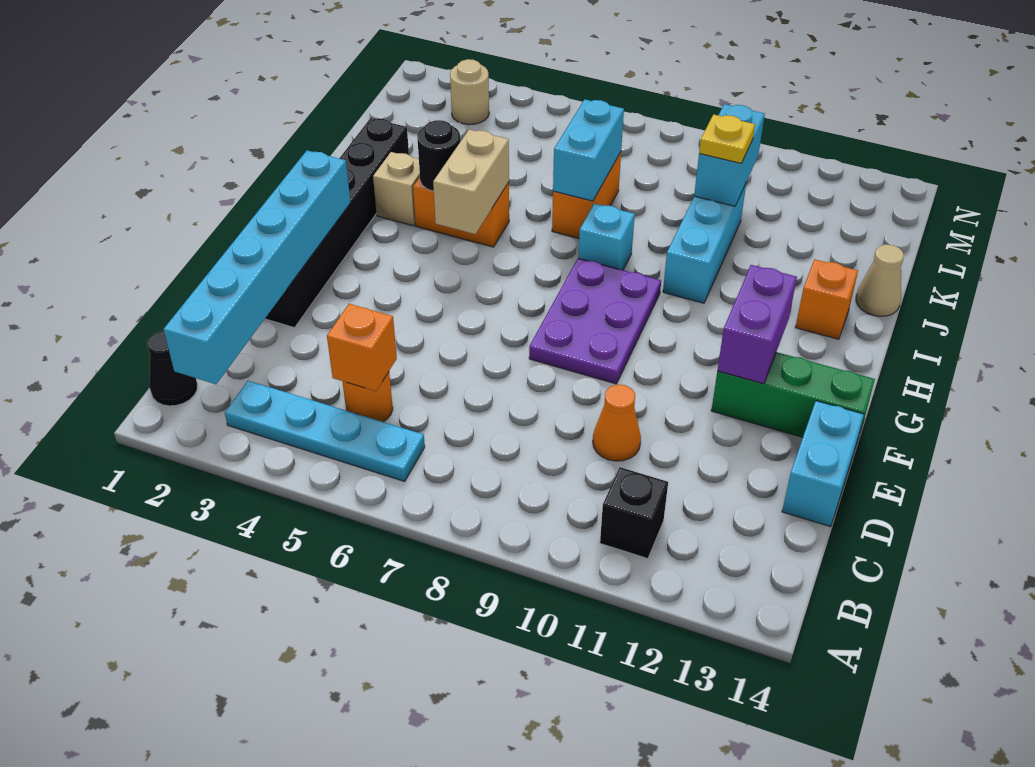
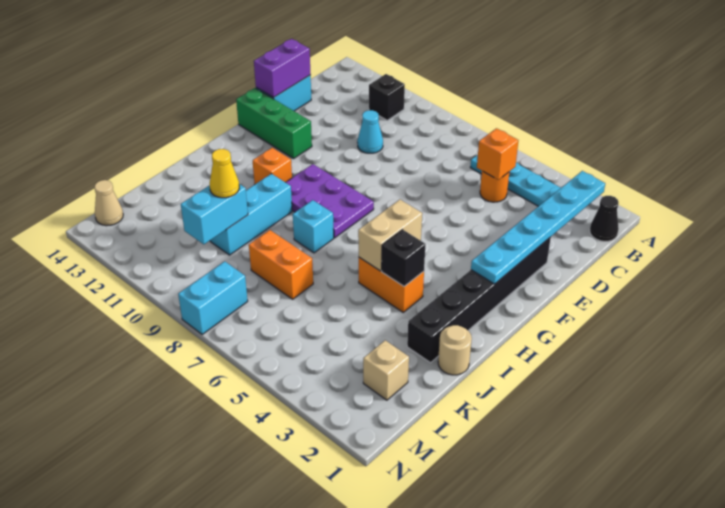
cyan brick B2:G2 level 2 -> cyan plate B2:G2 level 2
orange cone D10 level 1 -> cyan cone D10 level 1
purple plate F8:H9 level 1 -> purple plate G8:H10 level 1
purple brick F12:G12 level 2 -> purple brick D14:E14 level 2
tan brick I3 level 1 -> tan brick L2 level 1
black round brick I4 level 2 -> black brick I4 level 2
orange brick I13 level 1 -> orange brick H11 level 1
orange brick J7:K7 level 1 -> orange brick K7:K8 level 1
cyan brick J7:K7 level 2 -> cyan brick M8:N8 level 1
tan cone J14 level 1 -> tan cone M14 level 1
yellow plate K10 level 3 -> yellow cone K10 level 3
tan round brick M3 level 1 -> tan round brick J1 level 1

